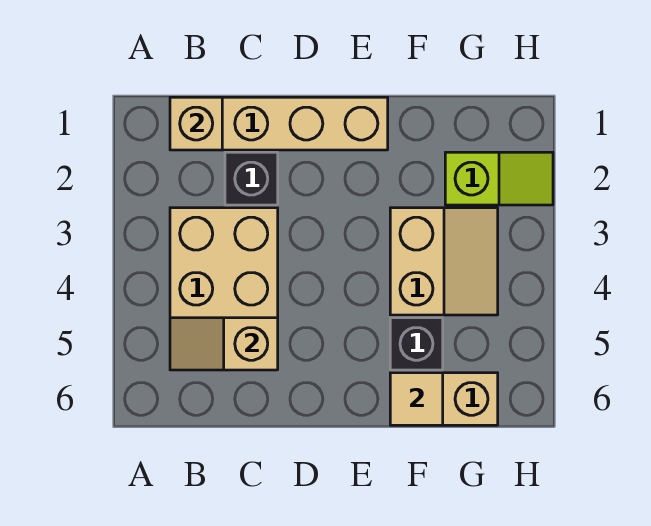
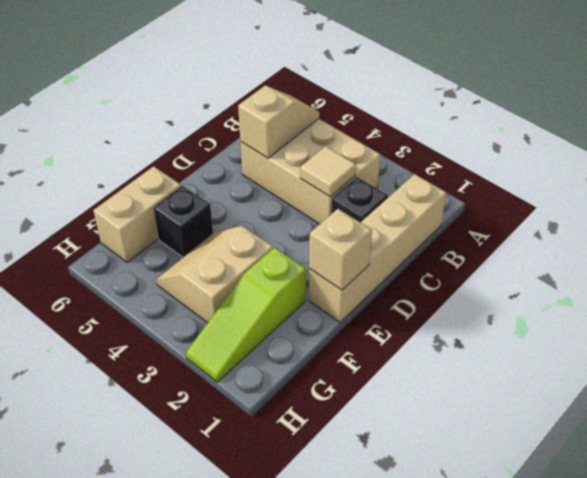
tan brick B1 level 2 -> tan brick E1 level 2
tan slope F3:G4 level 1 top F -> tan slope F3:G4 level 1 top 3
tan tile F6 level 2 -> tan tile C3 level 2
lime slope G2:H2 level 1 top G -> lime slope F2:H2 level 1 top F

